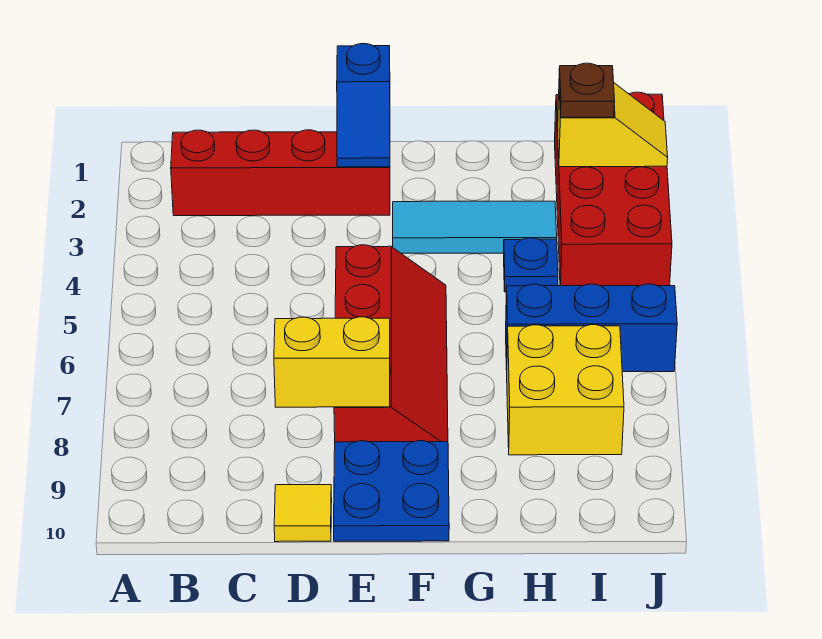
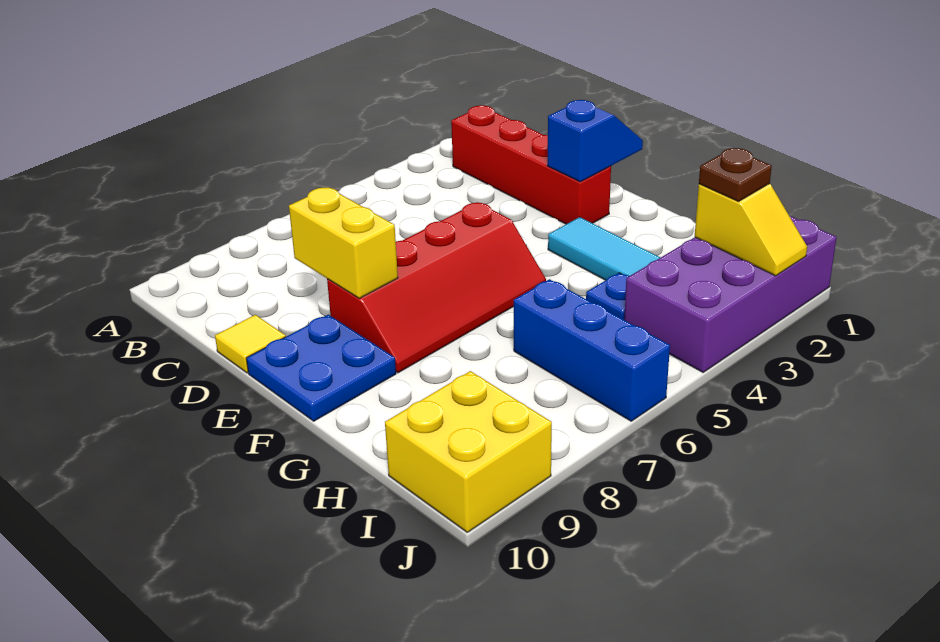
blue slope E1:E2 level 2 top 1 -> blue slope E1:E2 level 2 top 2
yellow brick H7:I8 level 1 -> yellow brick I9:J10 level 1
red brick I1:J4 level 1 -> purple brick I1:J4 level 1

